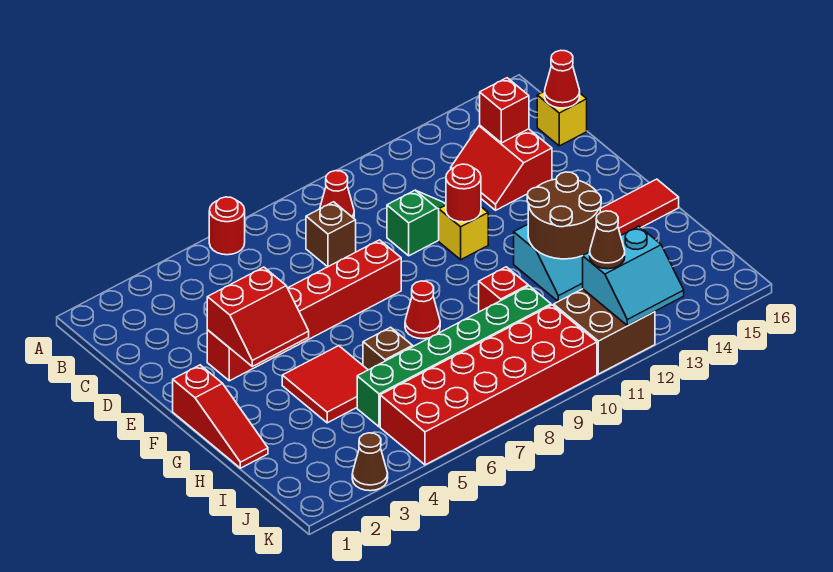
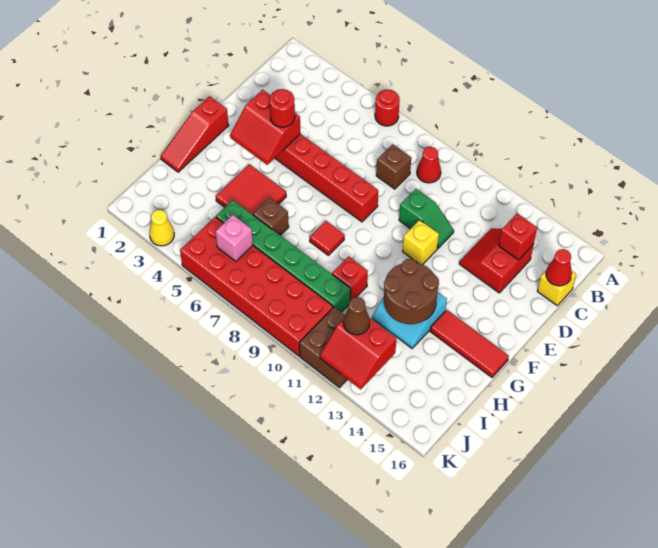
red round brick E11 level 2 -> red round brick E4 level 3
red cone G8 level 1 -> red tile G8 level 1
none -> pink brick J6 level 2
cyan slope J12:K13 level 2 top J -> red slope J12:K13 level 2 top J
brown cone K3 level 1 -> yellow cone K3 level 1

